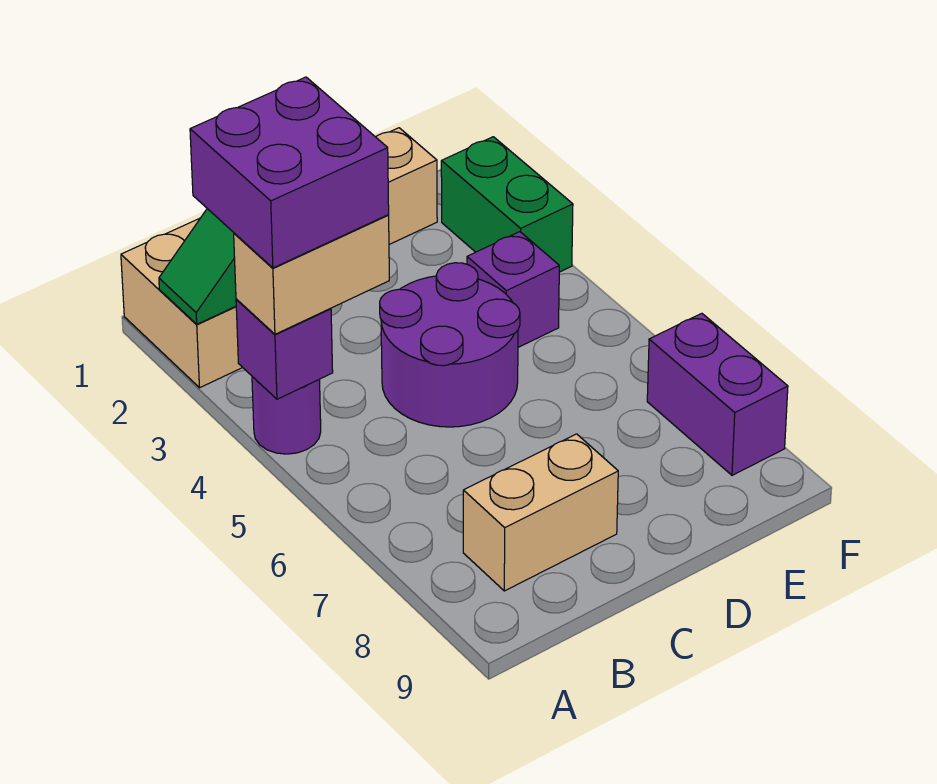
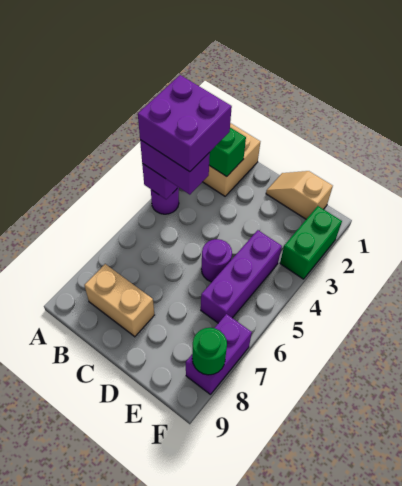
tan brick A4:B4 level 3 -> purple brick A4:B4 level 3
purple round brick C4:D5 level 1 -> purple round brick D5 level 1
purple brick E4 level 1 -> purple brick E4:E6 level 1
none -> green round brick F8 level 2

